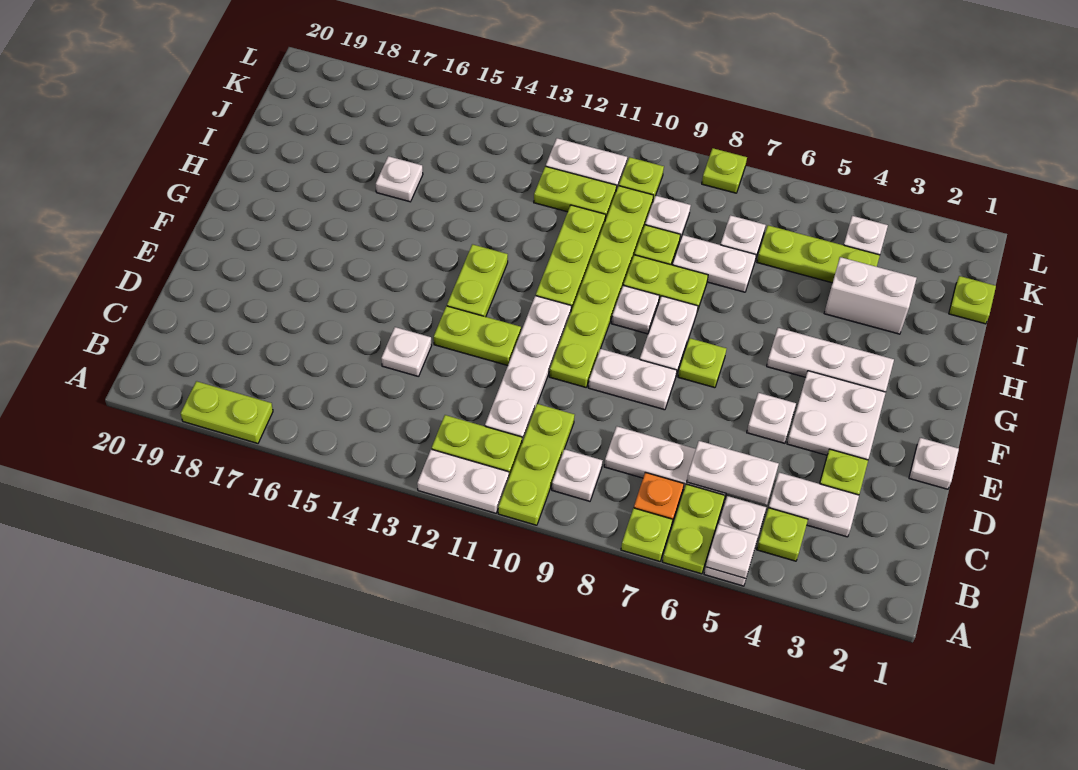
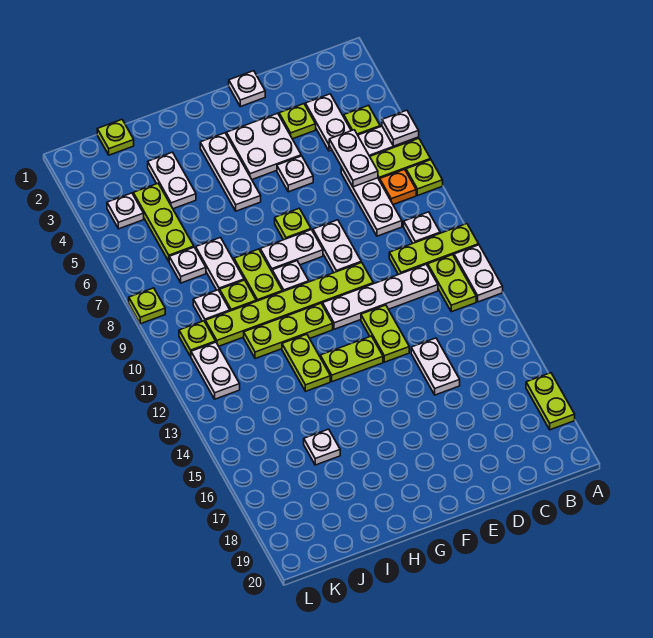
white plate D14 level 1 -> white plate D14:D15 level 1
white brick I3:I4 level 1 -> white plate I3:I4 level 1
lime plate J11:J12 level 1 -> lime plate H12:H13 level 1

